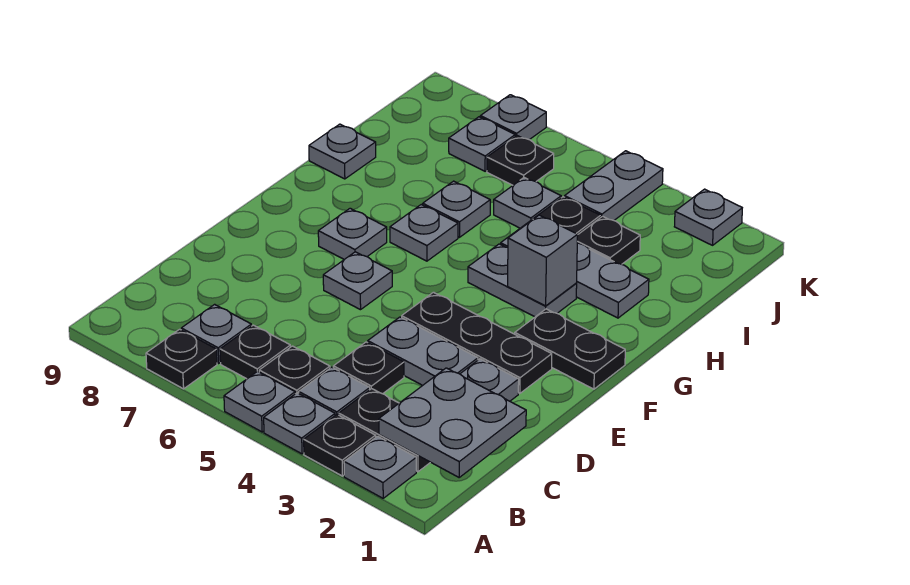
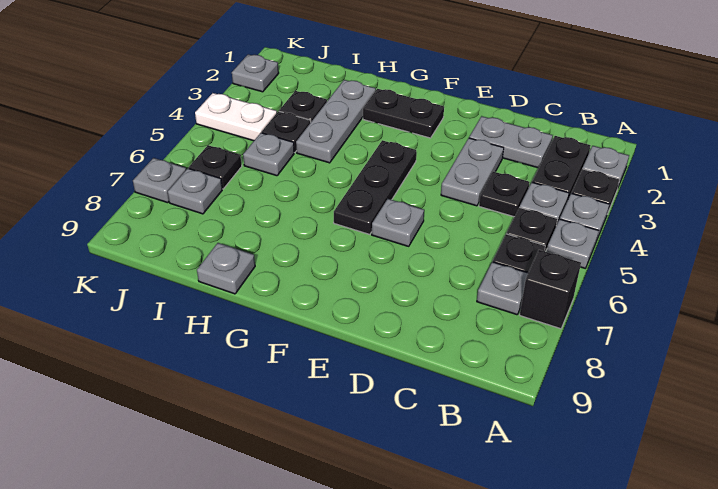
black plate A7 level 1 -> black brick A7 level 1
grey plate B1:C2 level 2 -> none
black plate E2:E4 level 1 -> black plate F4:F6 level 1
black plate F1:F2 level 1 -> black plate F2:G2 level 1
grey plate F7 level 1 -> none
grey plate G3:G4 level 1 -> none
grey brick G3 level 2 -> none
grey plate G6 level 1 -> none
grey plate H6 level 1 -> none
grey plate J4:K4 level 1 -> white plate J4:K4 level 1

